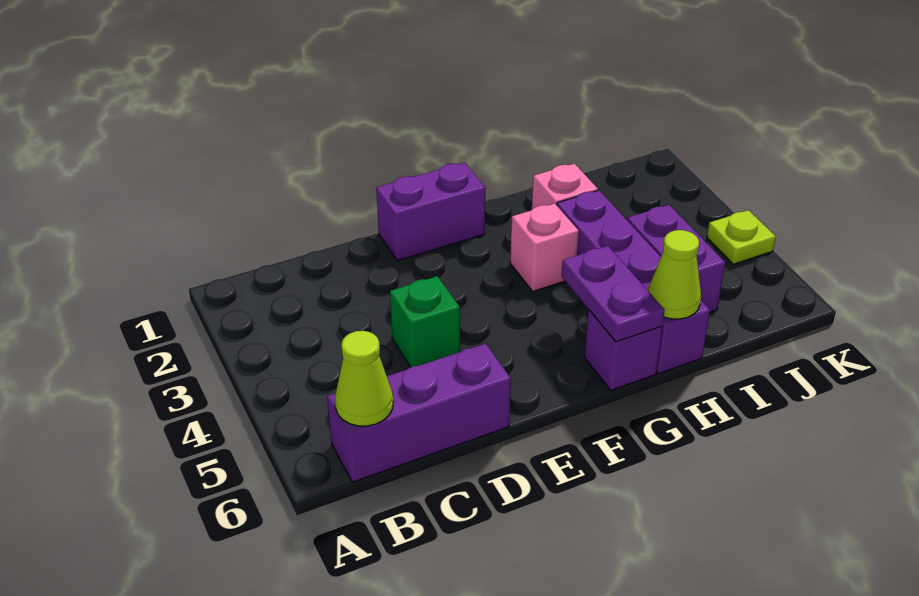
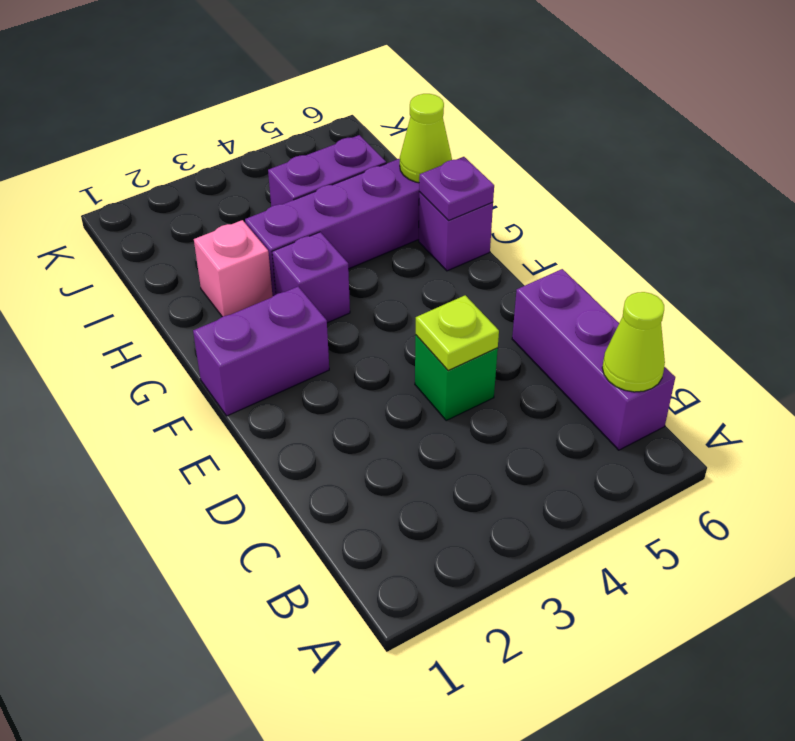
purple brick E1:F1 level 1 -> purple brick F1:F2 level 1
pink brick G3 level 1 -> purple brick G3 level 1
purple plate G5:G6 level 2 -> purple plate G6 level 2
lime plate K4 level 1 -> lime plate D4 level 2

